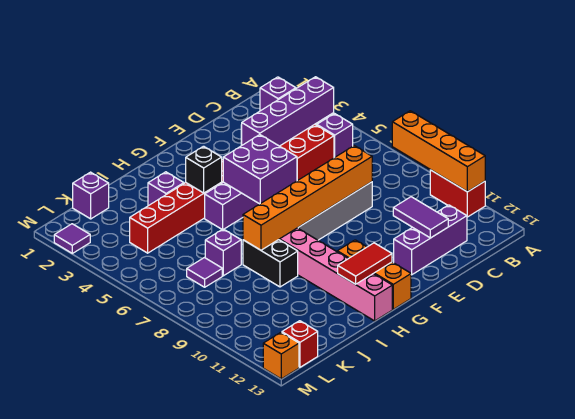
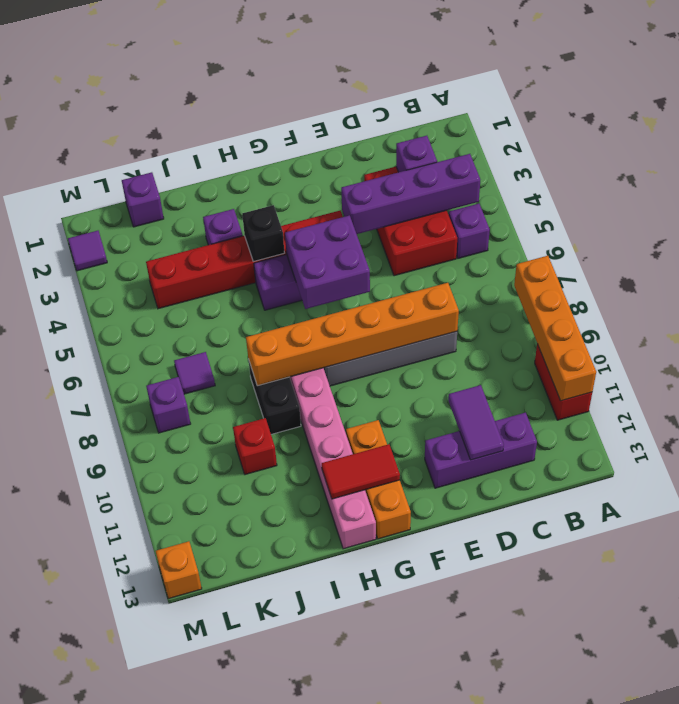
purple brick J7 level 1 -> purple brick L8 level 1
red brick L13 level 1 -> red brick J10 level 1

